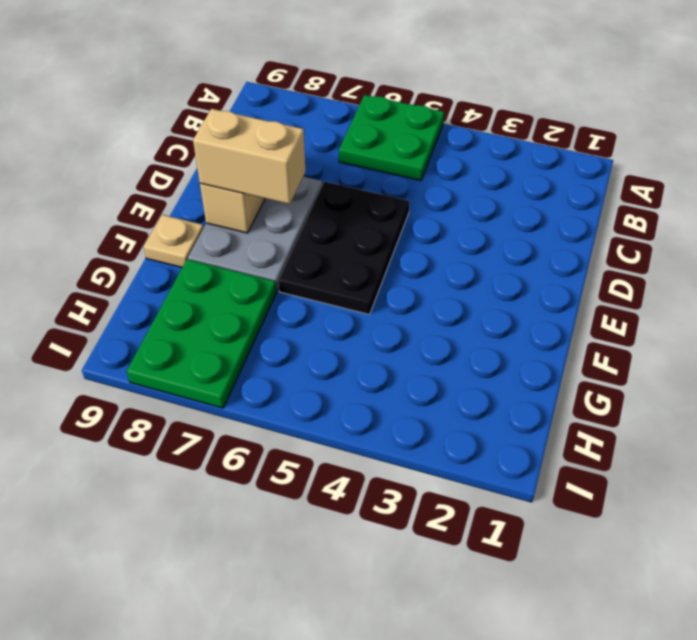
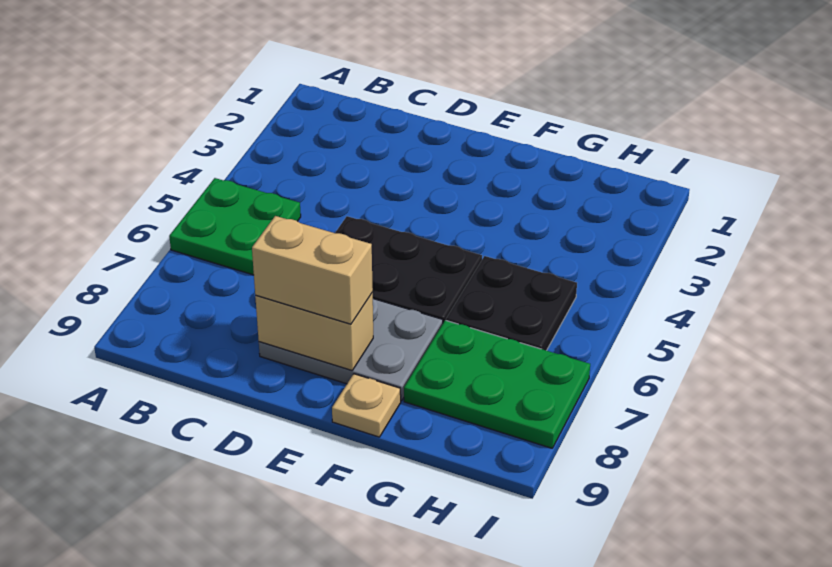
tan brick E7:E8 level 3 -> tan brick D8:E8 level 3
none -> black plate G5:H6 level 1

